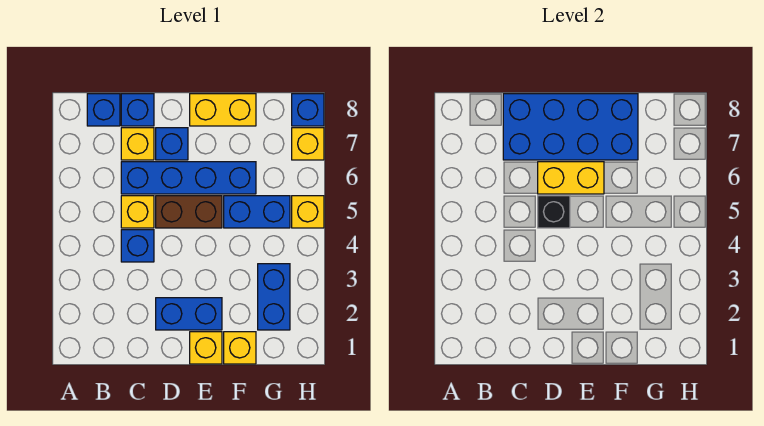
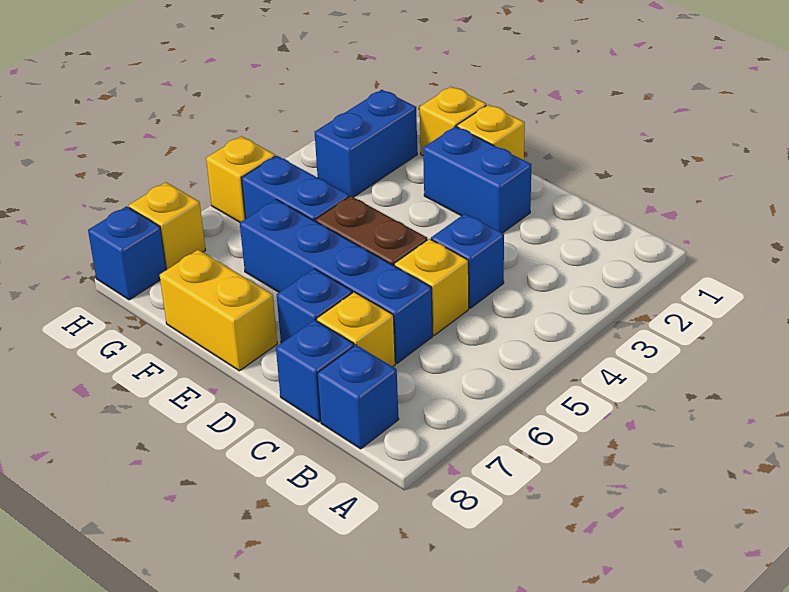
blue brick C7:F8 level 2 -> none
black brick D5 level 2 -> none
yellow brick D6:E6 level 2 -> none

